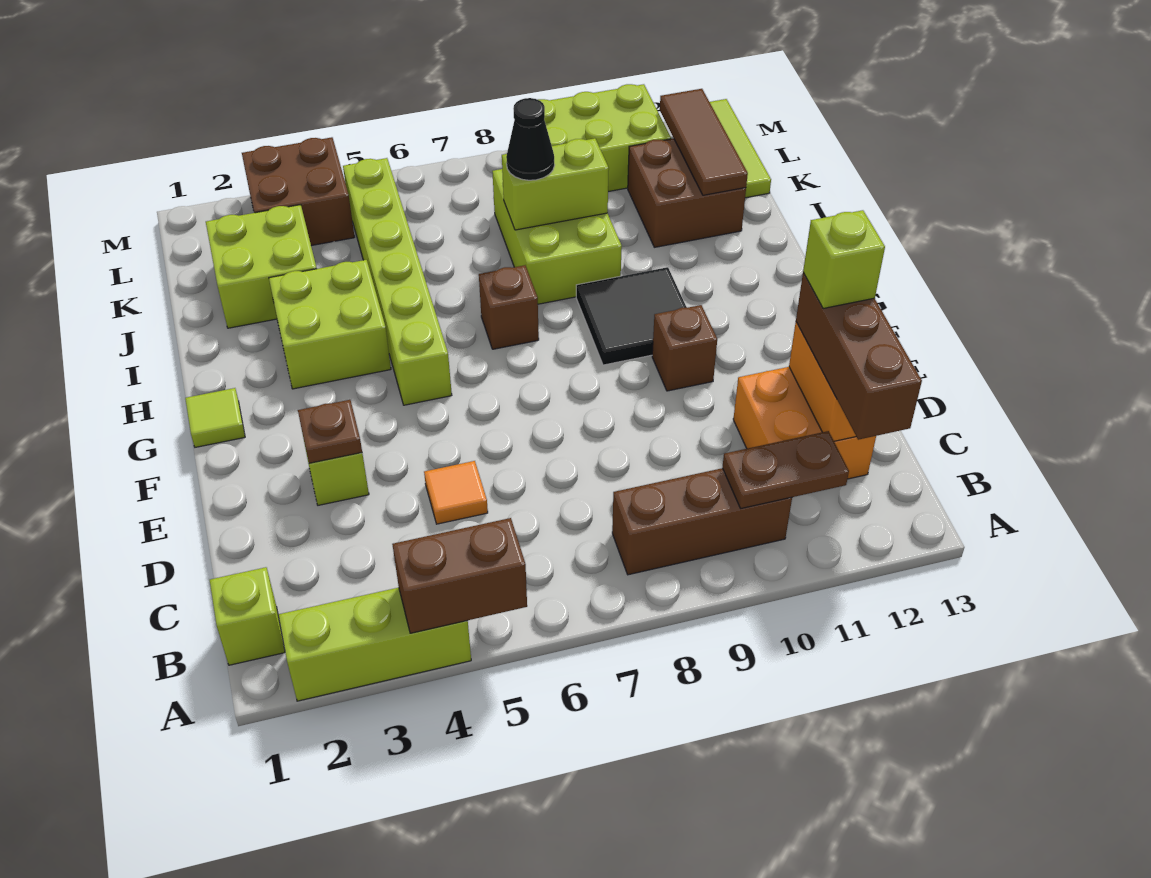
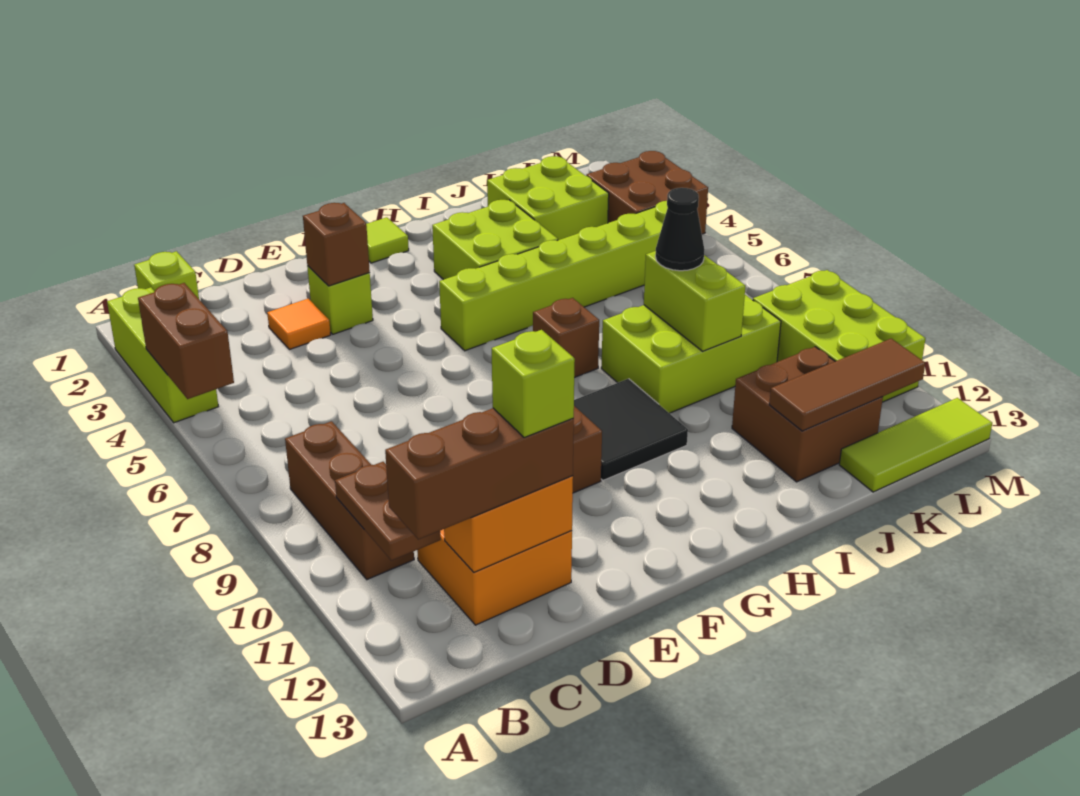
orange tile D5 level 1 -> orange tile D3 level 1
brown plate E3 level 2 -> brown brick E3 level 2

